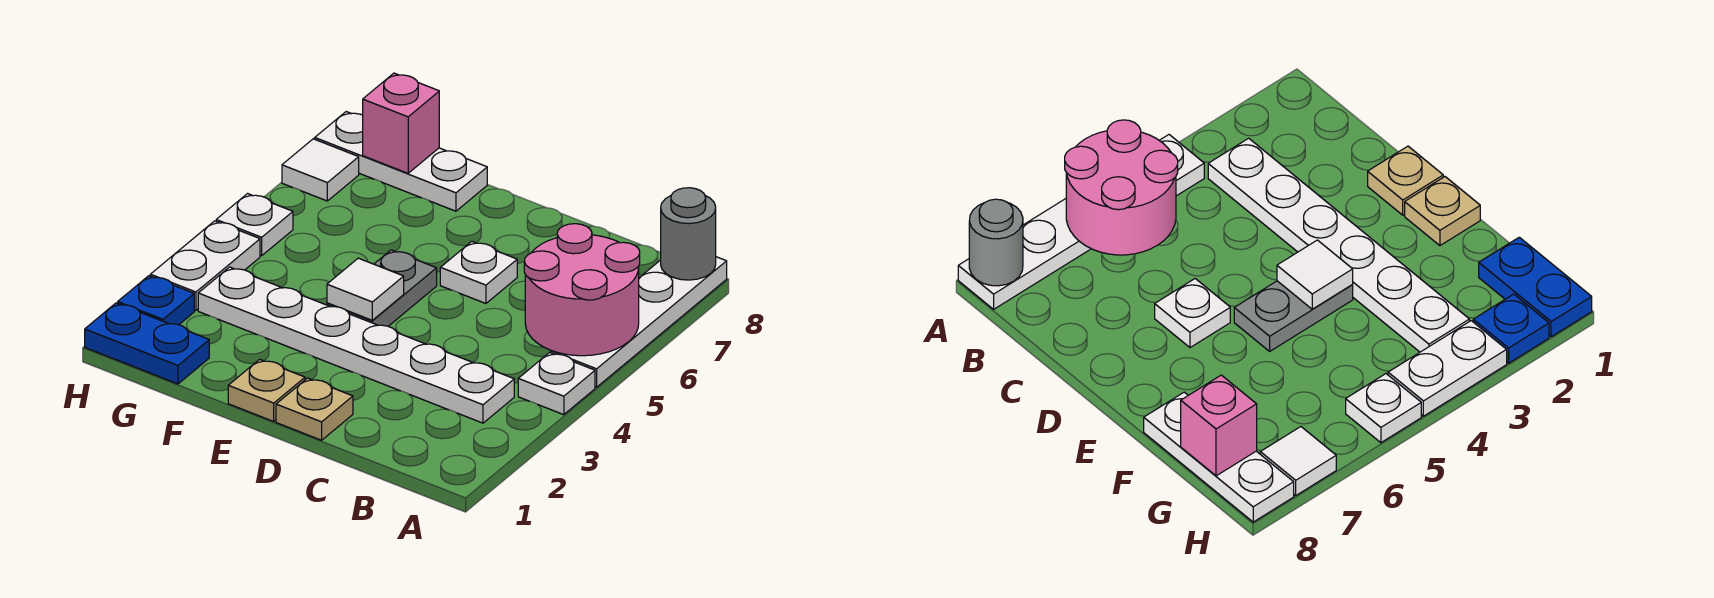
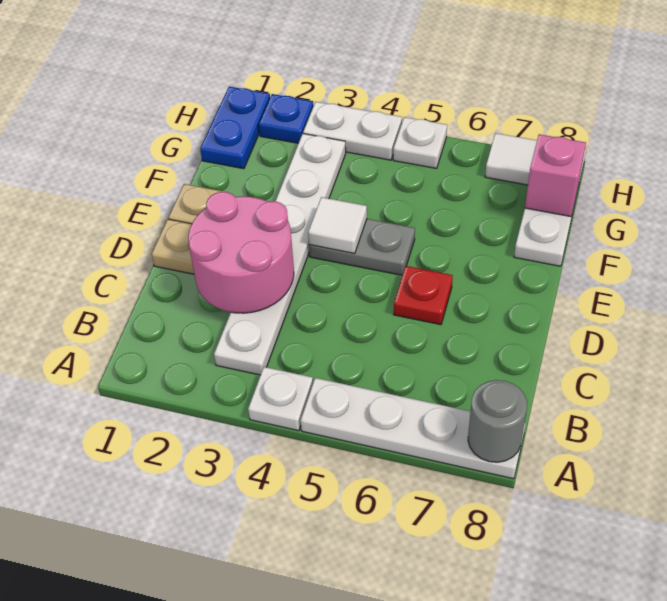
pink round brick A5:B6 level 2 -> pink round brick C2:D3 level 2
white plate D6 level 1 -> red plate D6 level 1

